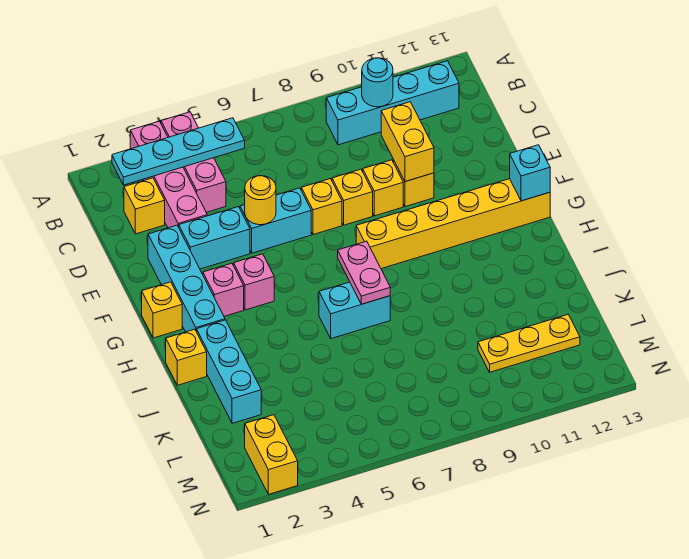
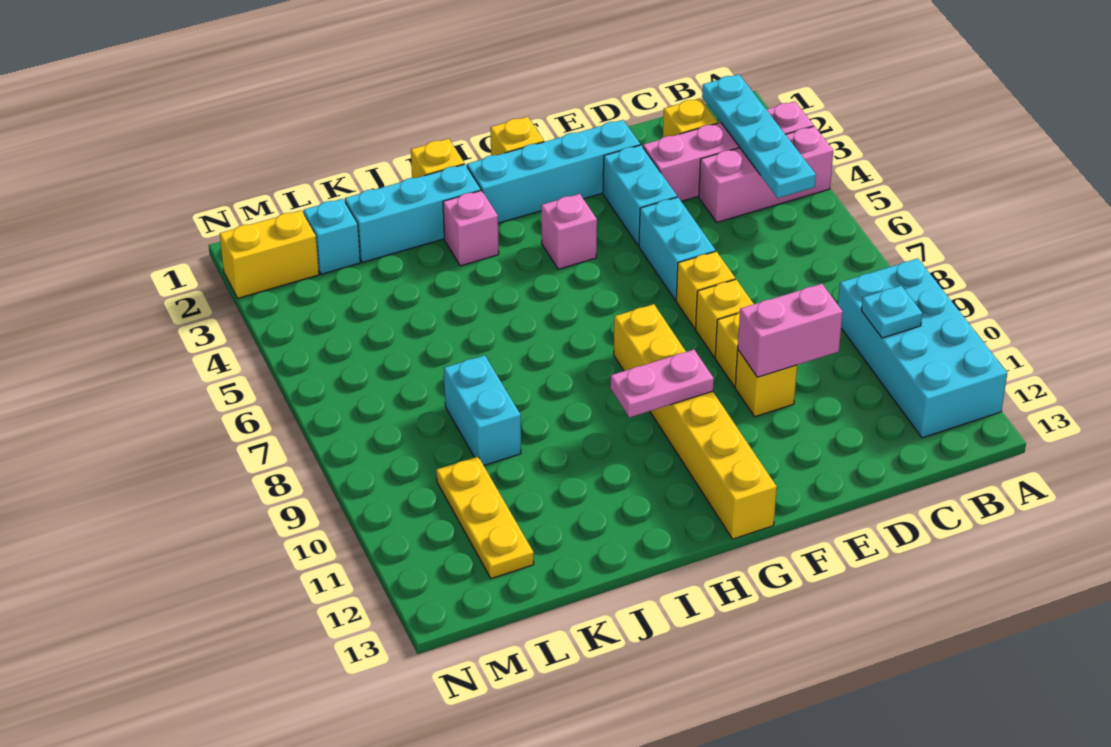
cyan brick B9:B12 level 1 -> cyan brick A9:B12 level 1
cyan round brick B10 level 2 -> cyan plate B10 level 2
yellow brick D10:E10 level 2 -> pink brick D10:E10 level 2
yellow round brick E5 level 2 -> none
pink brick G3 level 1 -> pink brick I3 level 1
cyan brick G13 level 2 -> cyan brick L2 level 1
pink plate H7:I7 level 2 -> pink plate G10:H10 level 2
cyan brick I6:I7 level 1 -> cyan brick K8:K9 level 1

